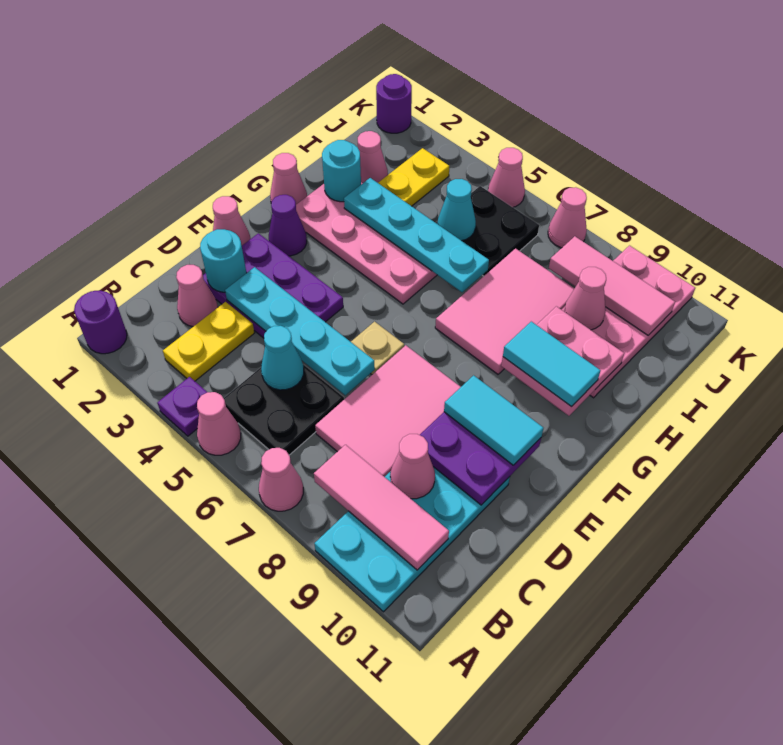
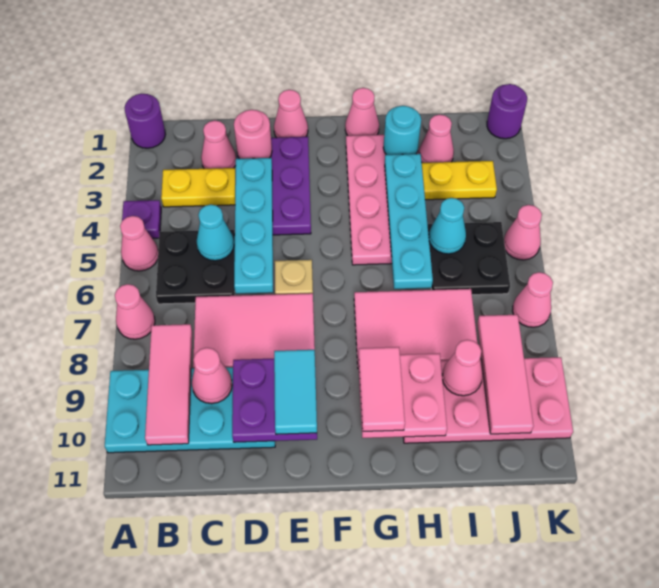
cyan round brick D2 level 2 -> pink round brick D2 level 2
purple cone F2 level 1 -> none
cyan tile G9:G10 level 3 -> pink tile G9:G10 level 3

